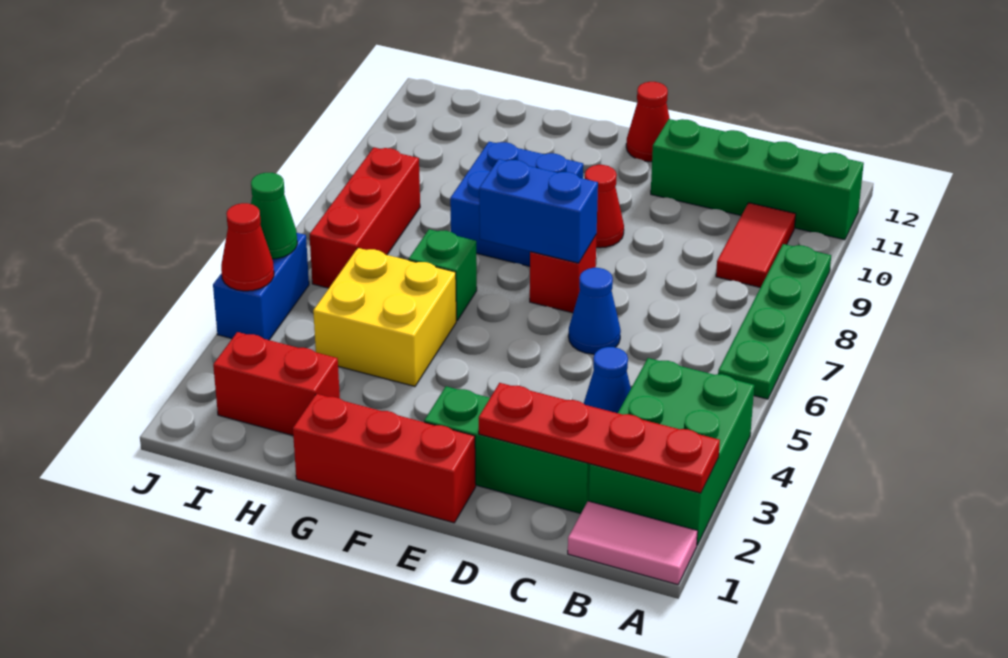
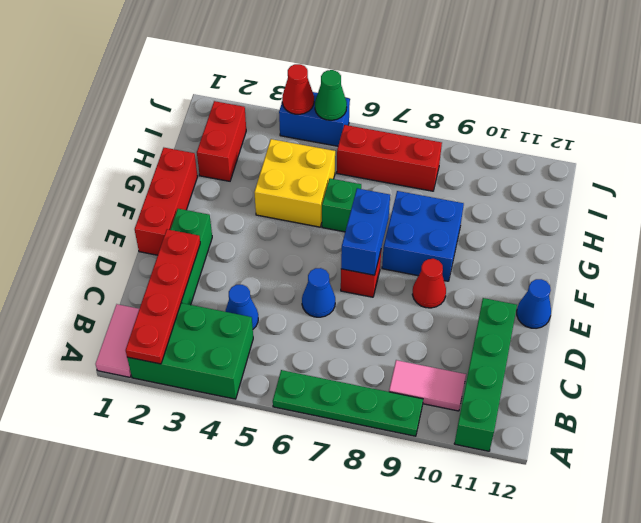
red tile B9:B10 level 1 -> pink tile B9:B10 level 1
red cone E12 level 1 -> blue cone E12 level 1

